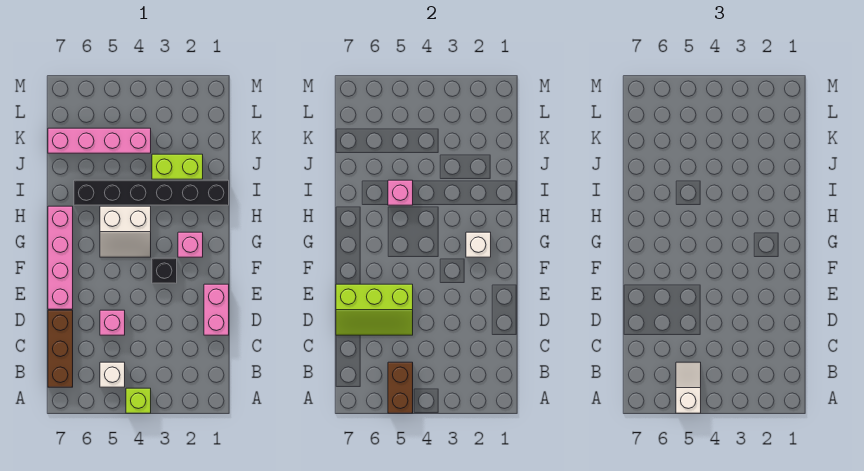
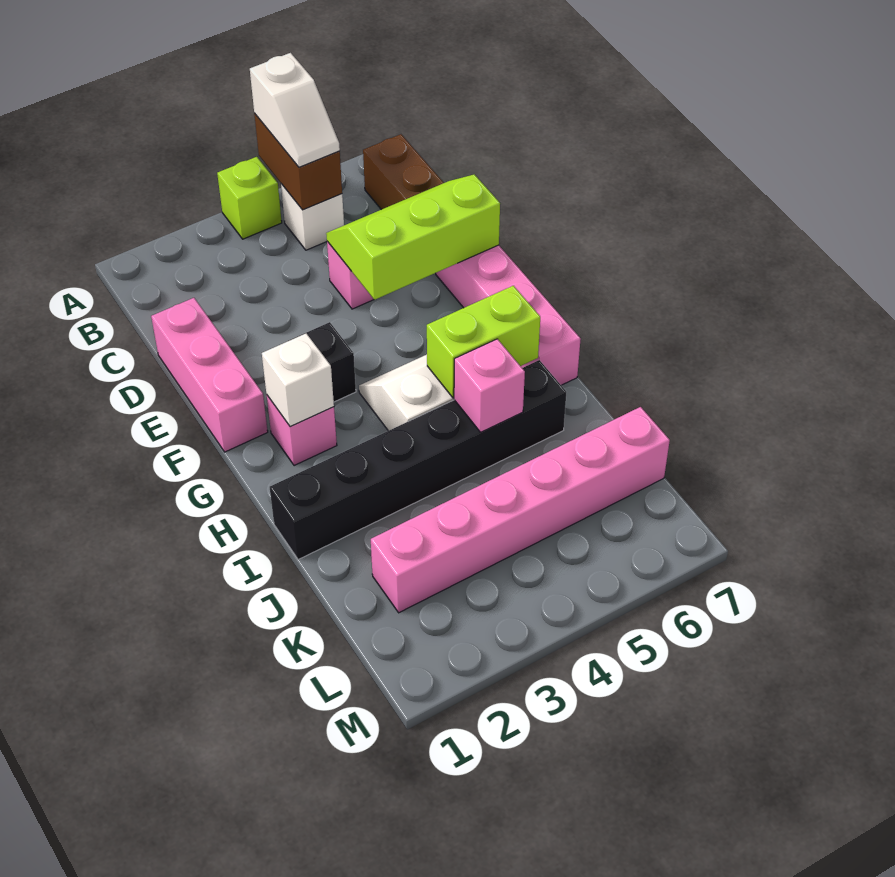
pink brick D1:E1 level 1 -> pink brick D1:F1 level 1
lime brick J2:J3 level 1 -> lime brick H5:H6 level 2
pink brick K4:K7 level 1 -> pink brick K2:K7 level 1

